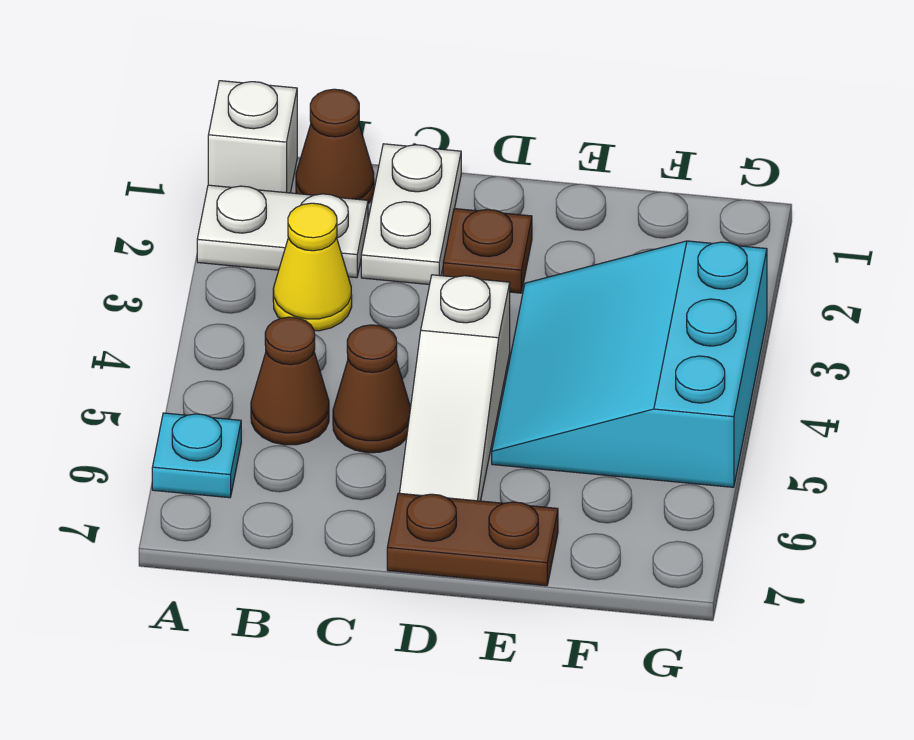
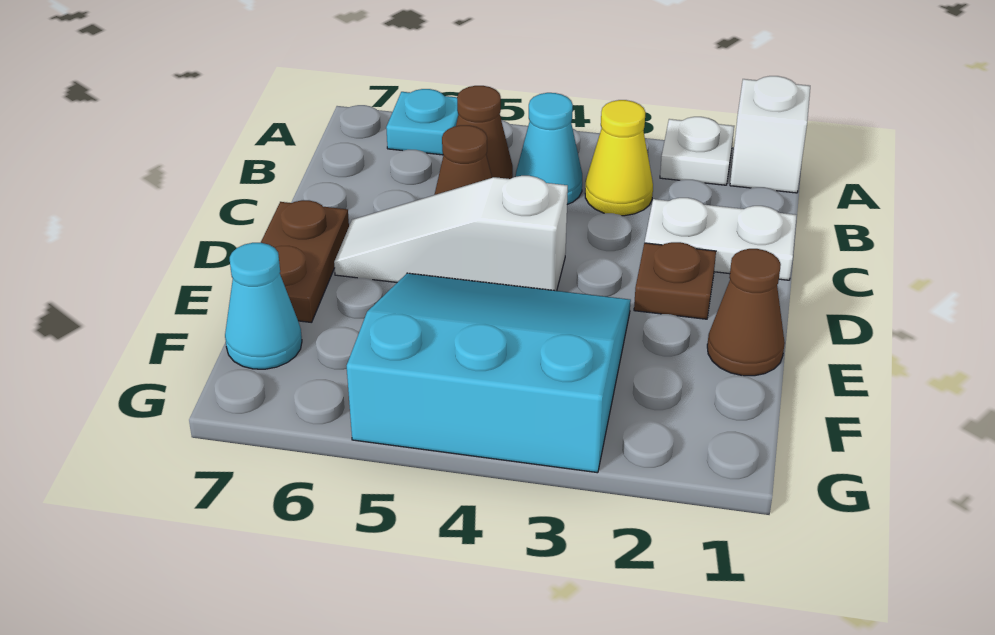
white plate A2:B2 level 1 -> white plate A2 level 1
brown cone B1 level 1 -> brown cone E1 level 1
none -> cyan cone B4 level 1
none -> cyan cone F7 level 1

